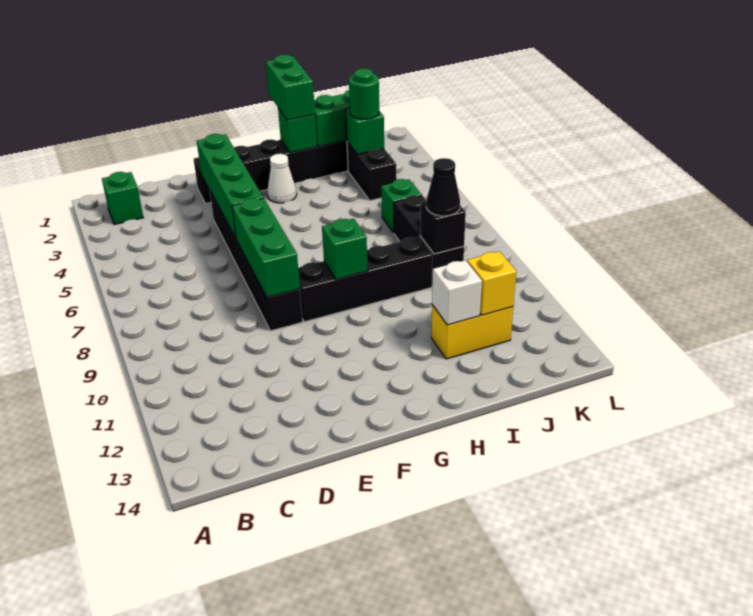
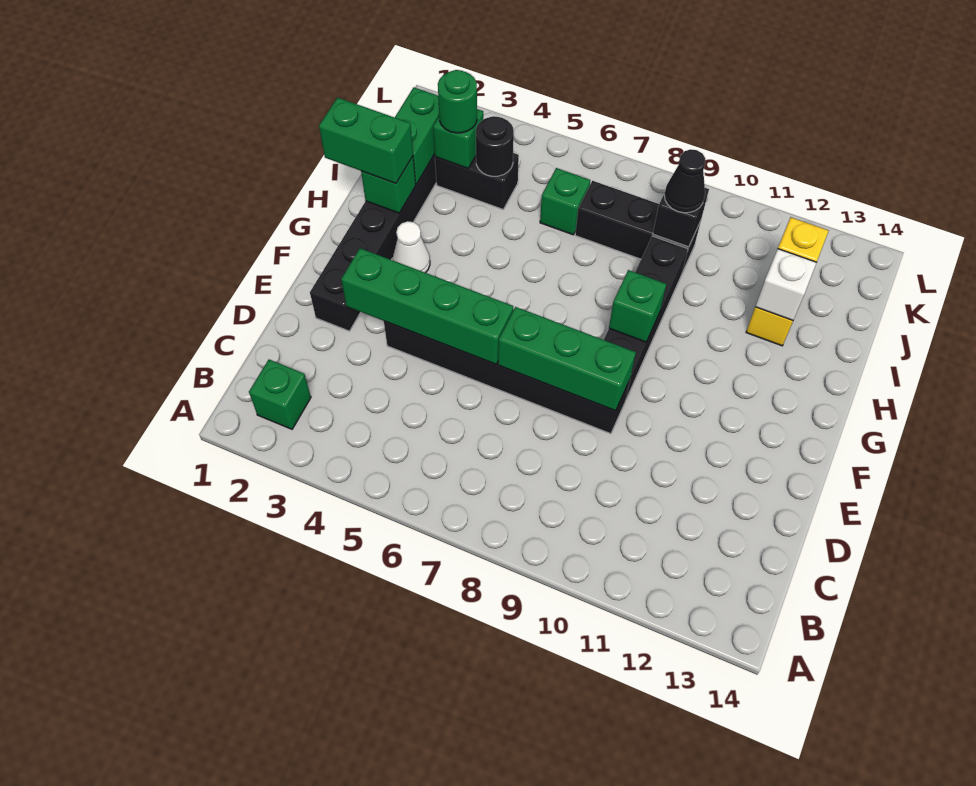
none -> black round brick J4 level 2

